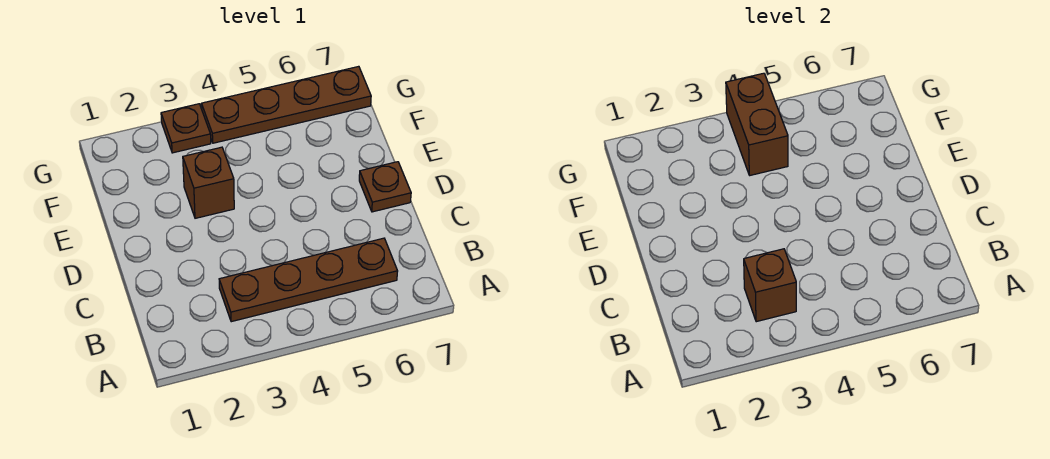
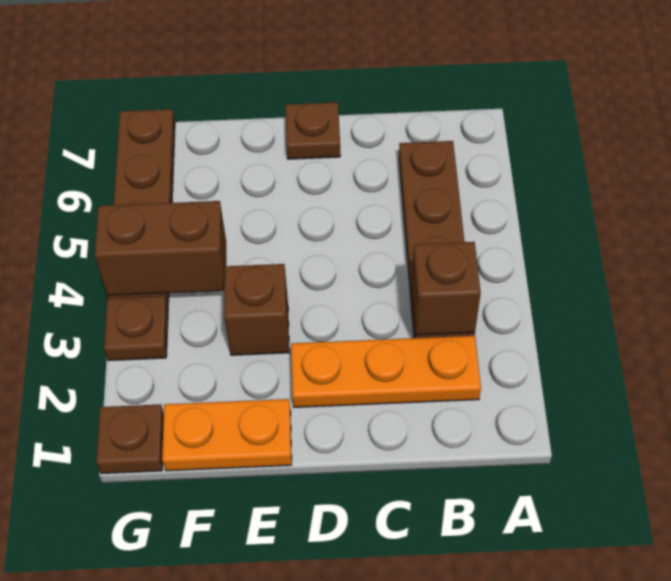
none -> orange plate B2:D2 level 1
none -> orange plate E1:F1 level 1
none -> brown plate G1 level 1

